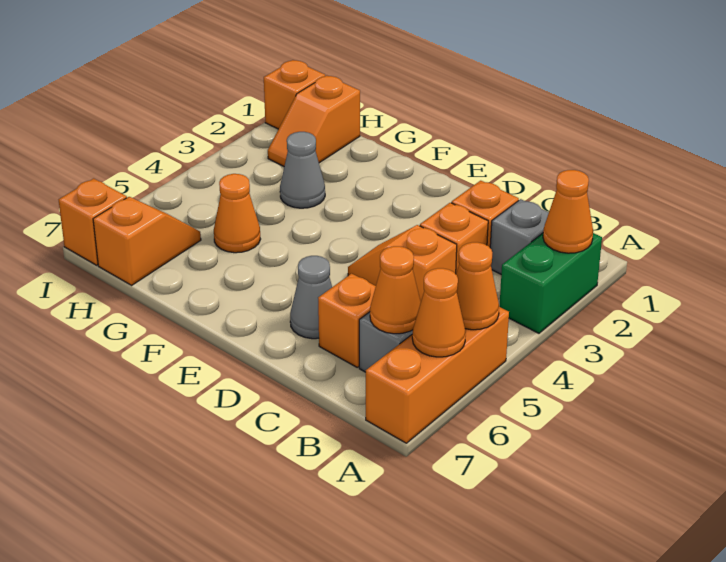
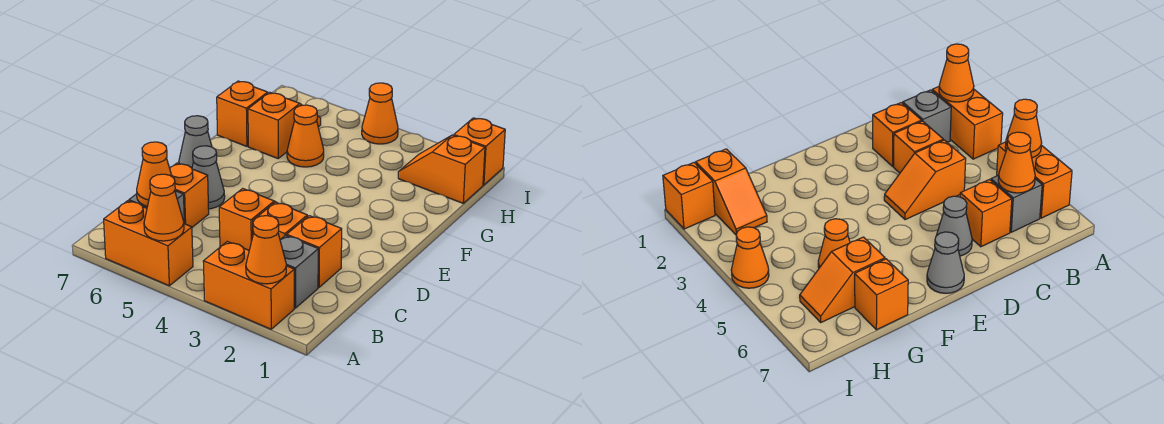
green brick A2:A3 level 1 -> orange brick A2:A3 level 1
orange brick A5:A7 level 1 -> orange brick A5:A6 level 1
orange cone A6 level 2 -> orange cone I4 level 1
grey cone G3 level 1 -> grey cone E7 level 1
orange slope H6:H7 level 1 top 7 -> orange slope G6:H6 level 1 top G
orange brick I7 level 1 -> orange brick G7 level 1

